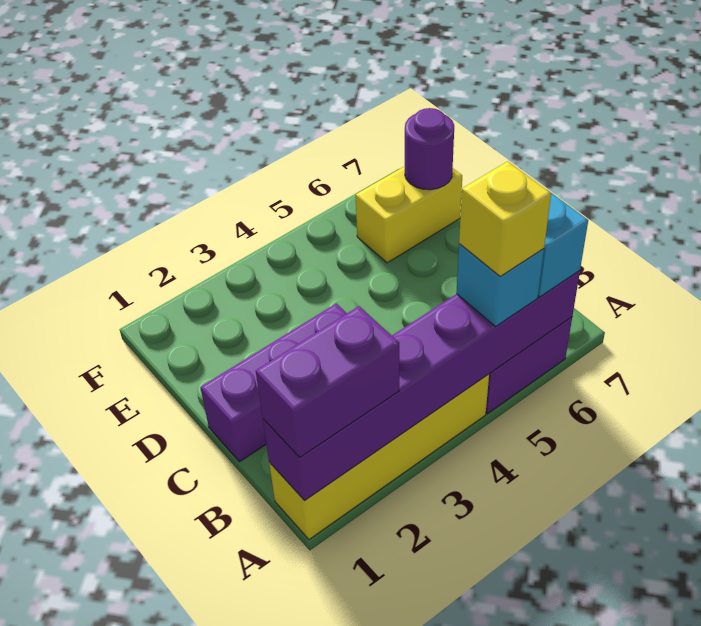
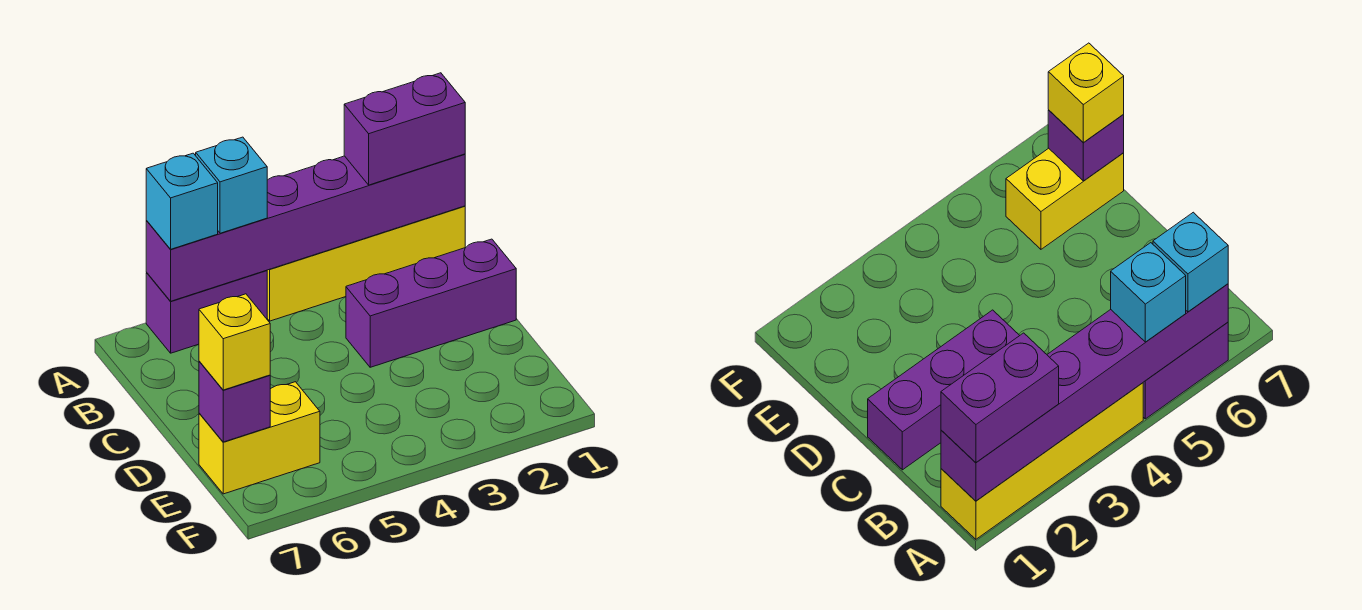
yellow brick A5 level 4 -> yellow brick E7 level 3
purple round brick E7 level 2 -> purple brick E7 level 2

